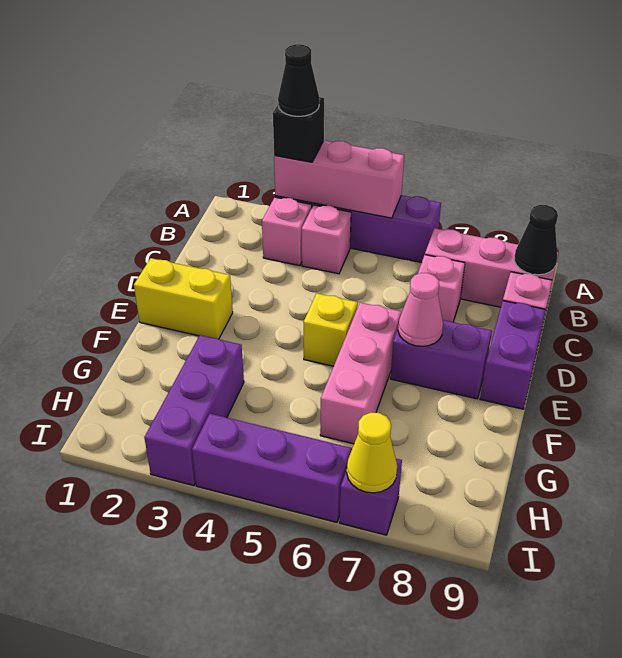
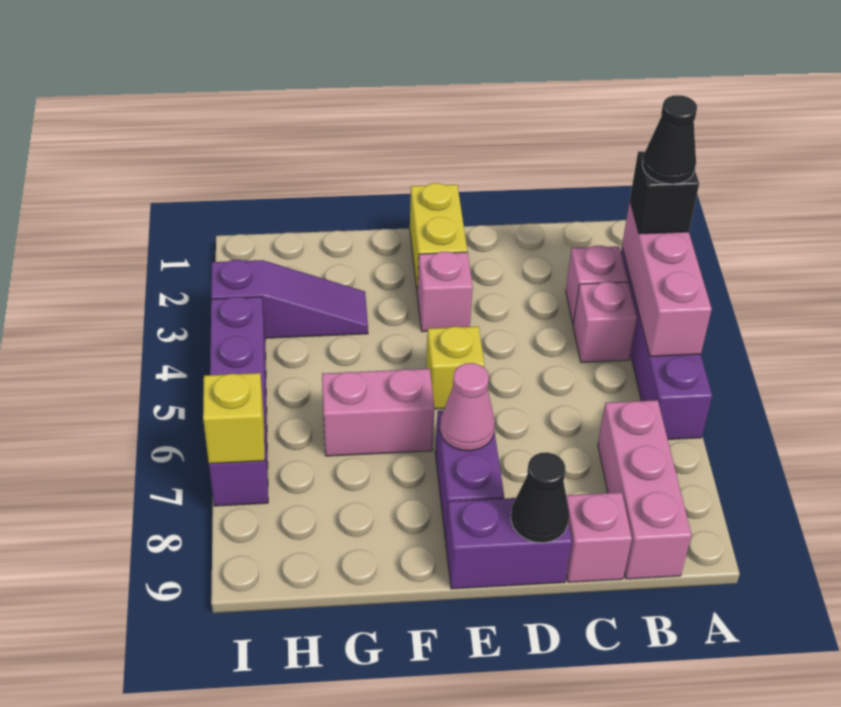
black cone B9 level 2 -> black cone D9 level 2
pink brick C7 level 1 -> pink brick E3 level 1
pink brick E6:G6 level 1 -> pink brick F6:G6 level 1
purple brick G3:I3 level 1 -> purple slope G3:I3 level 1 top I
yellow cone I7 level 2 -> yellow brick I7 level 2

